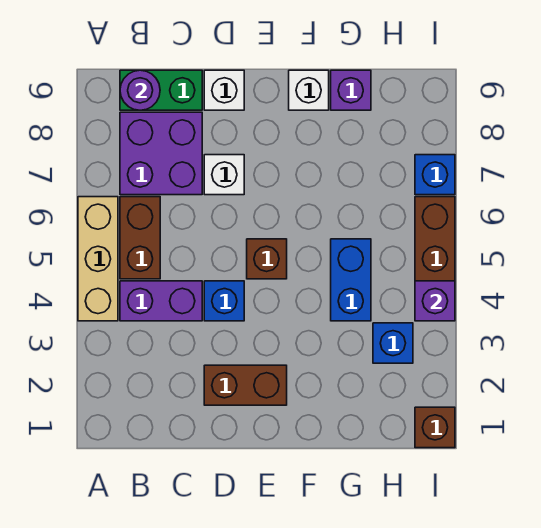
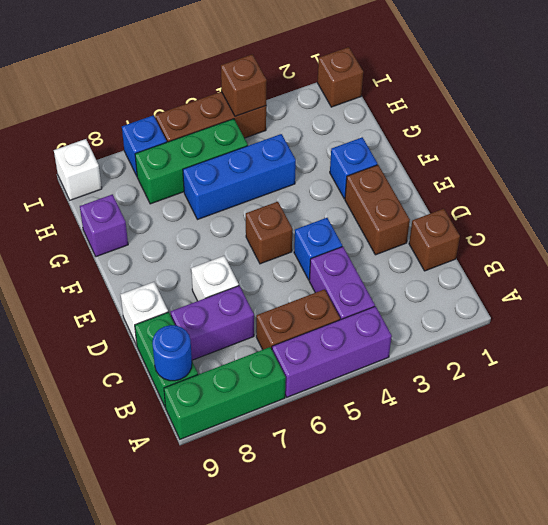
tan brick A4:A6 level 1 -> purple brick A4:A6 level 1
none -> green brick A7:A9 level 1
purple brick B7:C8 level 1 -> purple brick C7:C8 level 1
purple round brick B9 level 2 -> blue round brick B9 level 2
none -> brown brick C1 level 1
white brick F9 level 1 -> white brick I9 level 1
blue brick G4:G5 level 1 -> blue brick G4:G6 level 1
blue brick H3 level 1 -> blue brick F2 level 1
none -> green brick H5:H7 level 1
purple brick I4 level 2 -> brown brick I4 level 2

